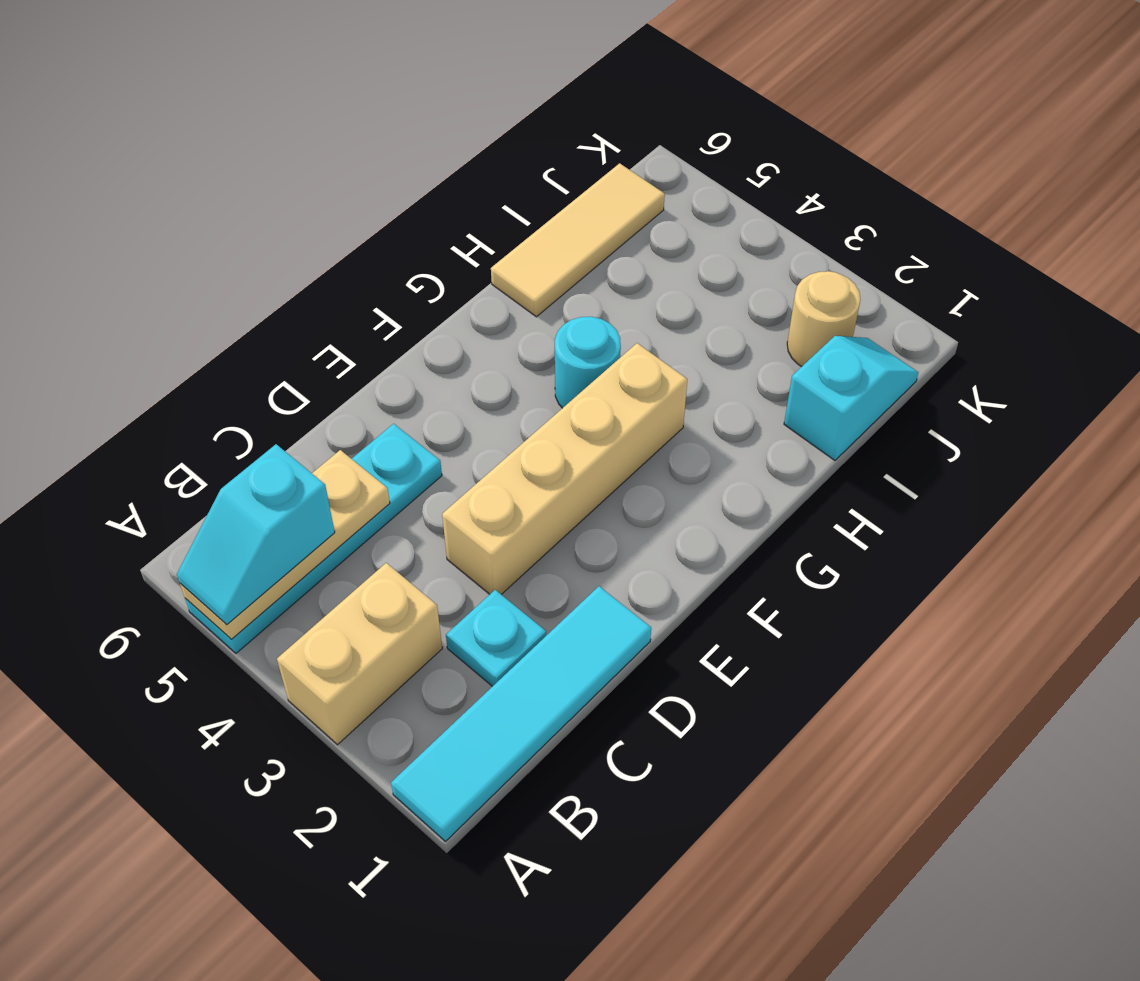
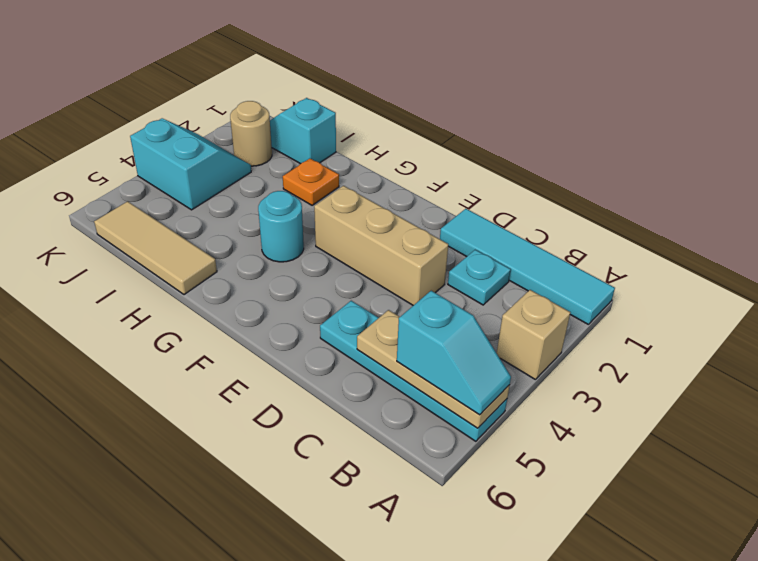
tan brick A3:B3 level 1 -> tan brick A3 level 1
tan brick D3:G3 level 1 -> tan brick D3:F3 level 1
none -> orange plate H2 level 1
none -> cyan slope J3:K4 level 1 top 4

